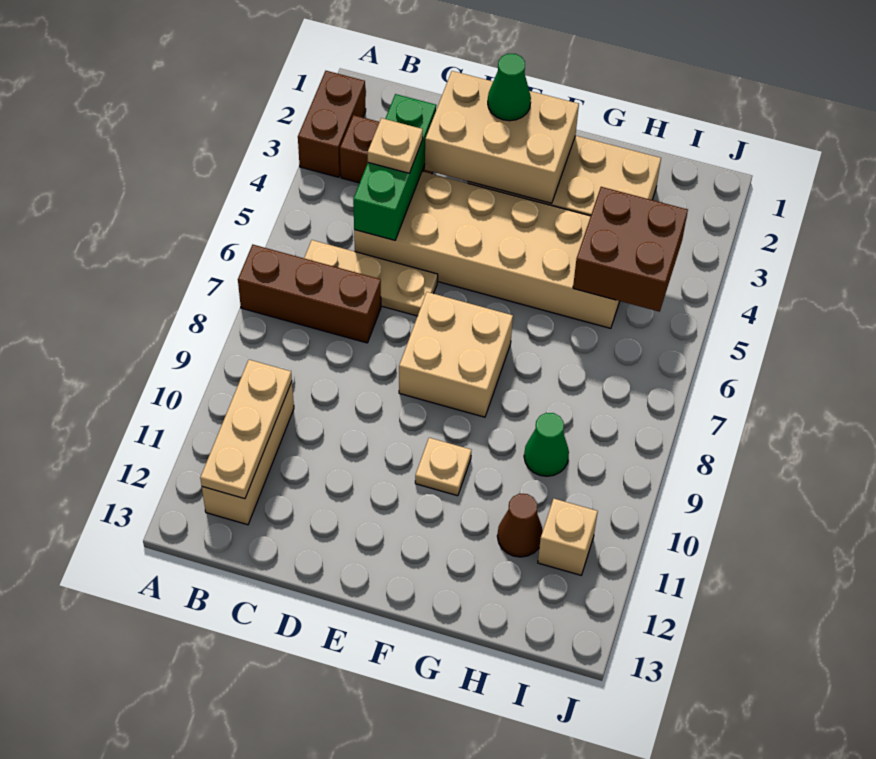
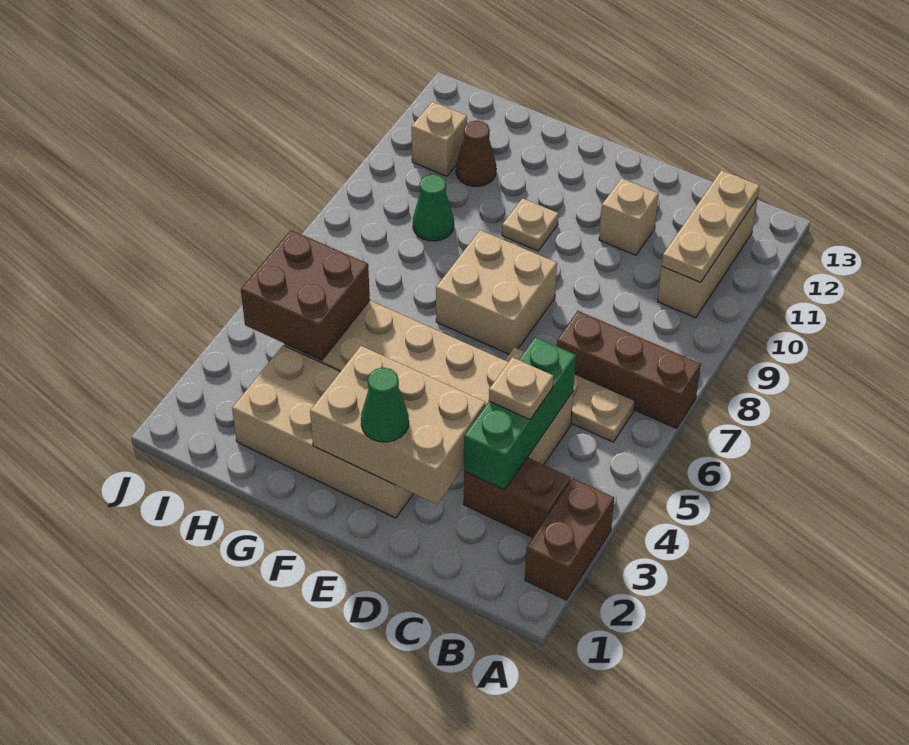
none -> tan brick D11 level 1

